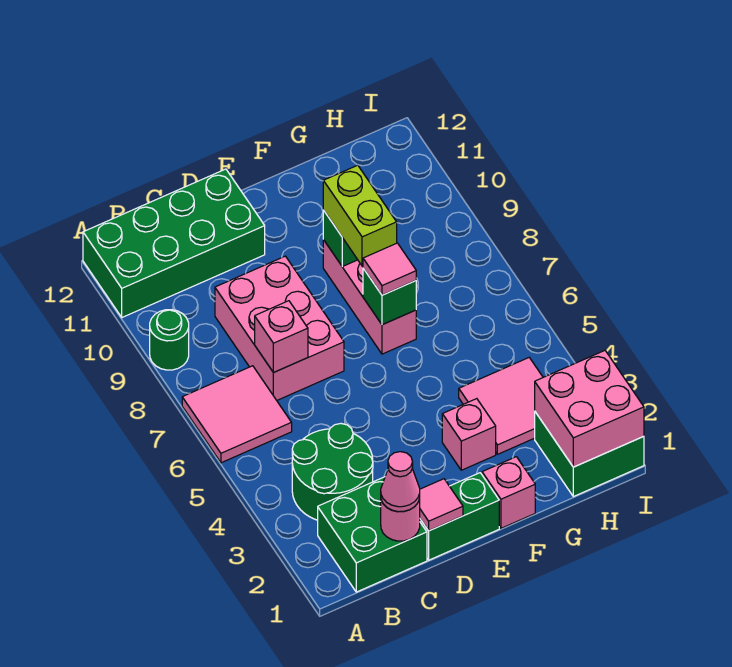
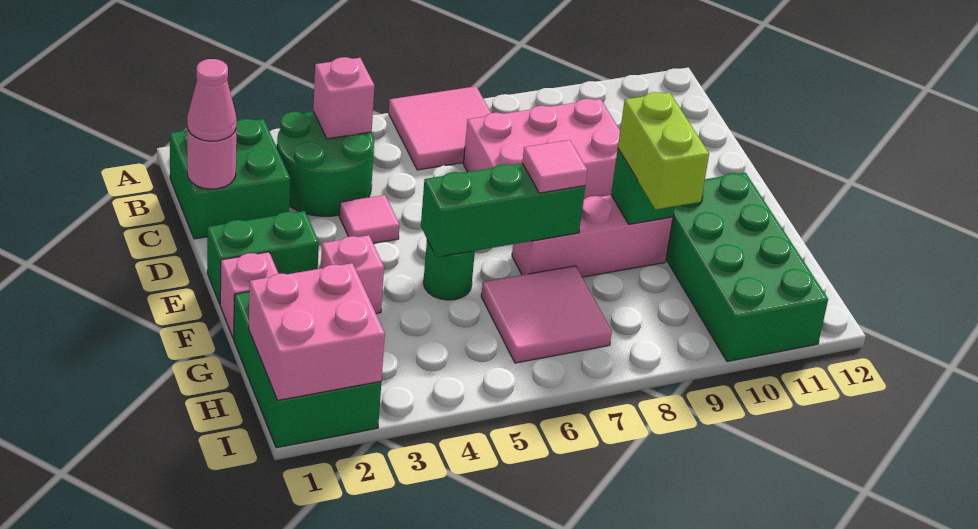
green round brick A9 level 1 -> green round brick F5 level 1
green brick A11:D12 level 1 -> green brick F10:I11 level 1
pink brick C7 level 2 -> pink brick B4 level 2
green brick D1:E1 level 1 -> green brick E1:E2 level 1
pink tile D1 level 2 -> pink tile D4 level 1
green brick F7 level 2 -> green brick F5:F7 level 2
lime brick F8:F9 level 3 -> lime brick F9:G9 level 3
pink tile G3:H4 level 1 -> pink tile G6:H7 level 1
green brick H1:I2 level 1 -> green brick G1:I2 level 1

